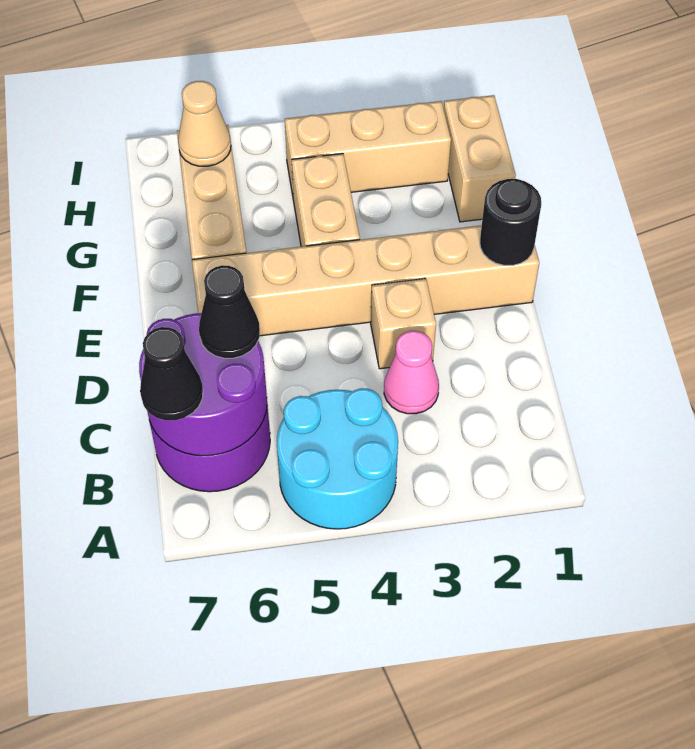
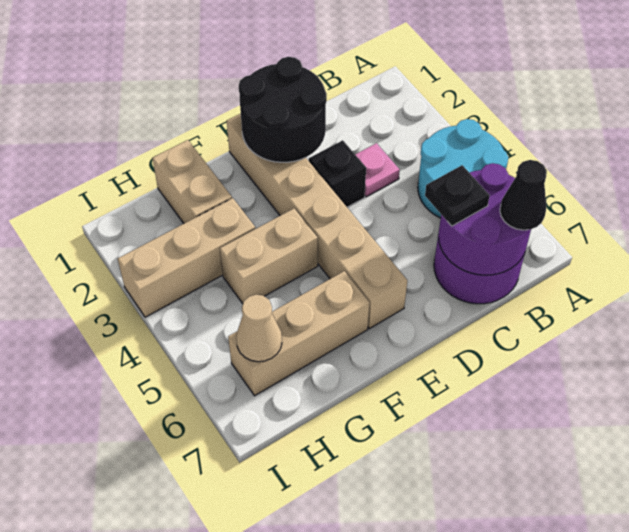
pink cone C3 level 1 -> pink plate C3 level 1
black cone C6 level 3 -> black plate C6 level 3
tan brick D3 level 1 -> black brick D3 level 1
black round brick E1 level 2 -> black round brick D1:E2 level 2
tan brick G1:H1 level 1 -> tan brick G1:G2 level 1
tan brick H2:H4 level 1 -> tan brick G3:I3 level 1

